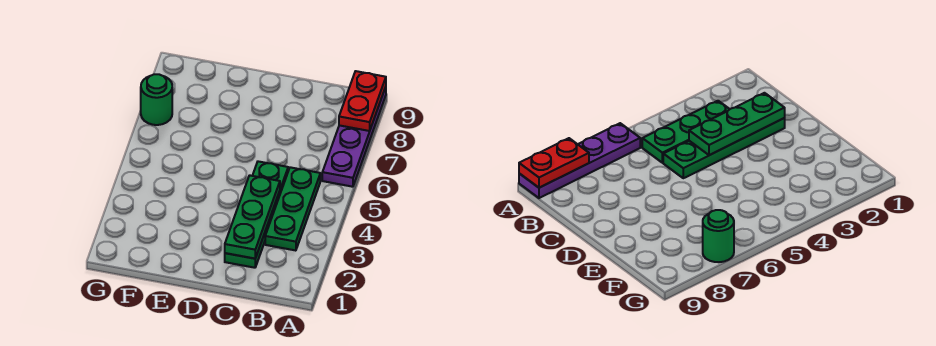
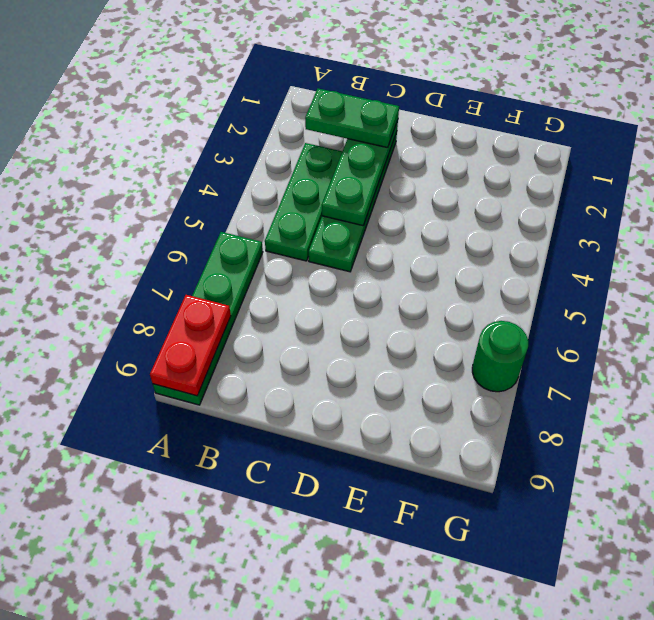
purple plate A6:A9 level 1 -> green plate A6:A9 level 1
none -> green plate B2:C2 level 3

